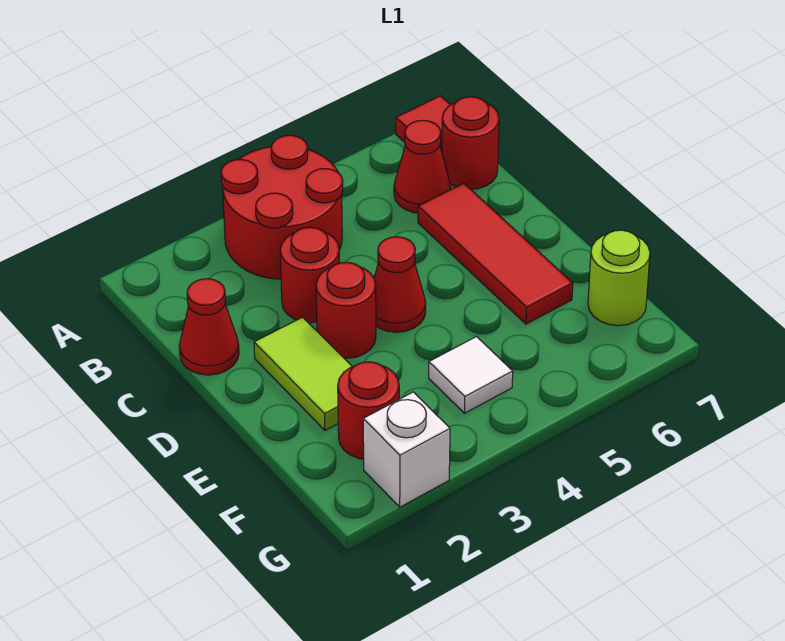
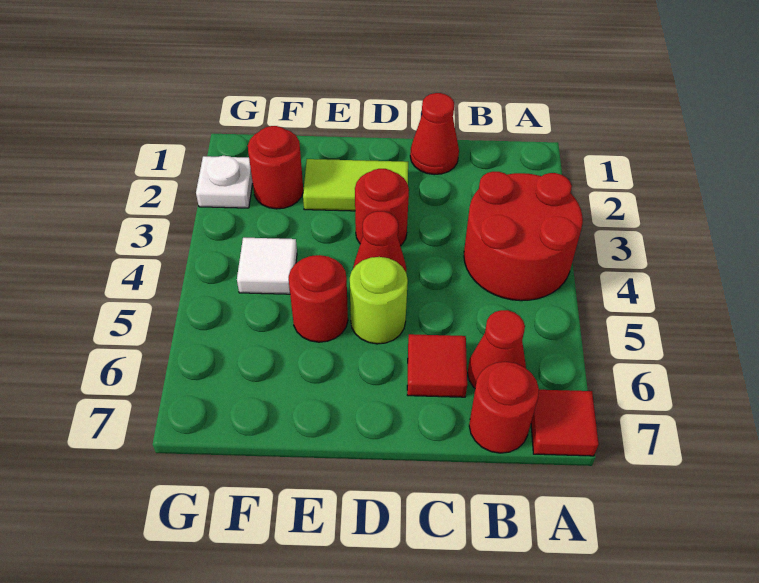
red round brick C3 level 1 -> red round brick E5 level 1
red tile C6:E6 level 1 -> red tile C6 level 1
lime round brick F7 level 1 -> lime round brick D5 level 1
white brick G2 level 1 -> white plate G2 level 1

